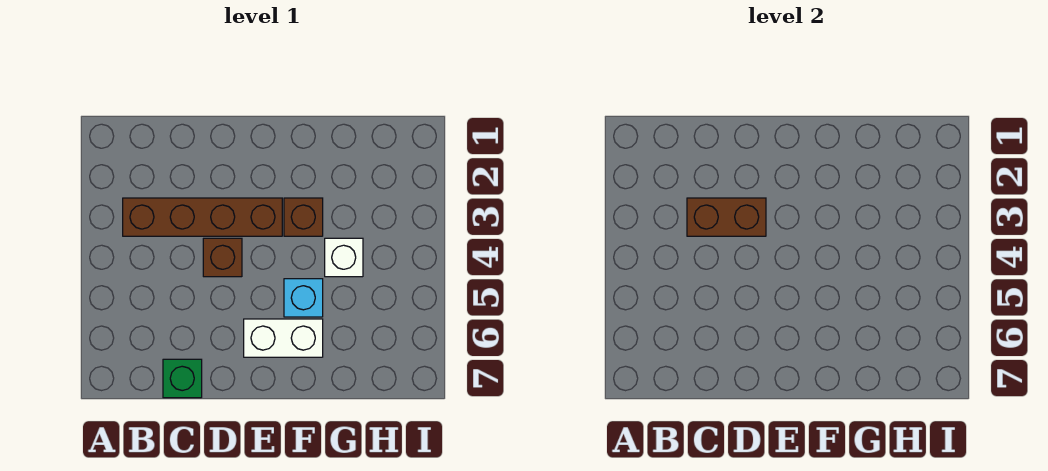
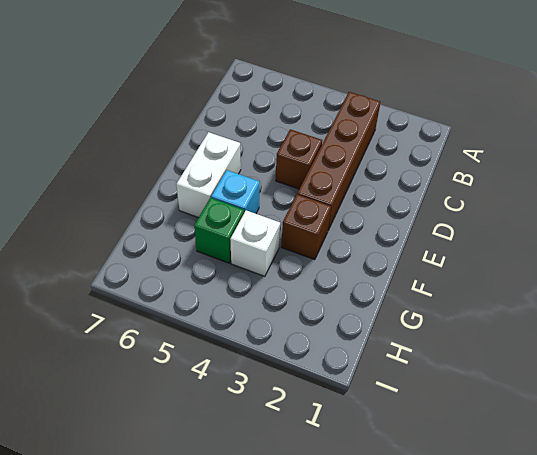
brown brick C3:D3 level 2 -> none
green brick C7 level 1 -> green brick G5 level 1

